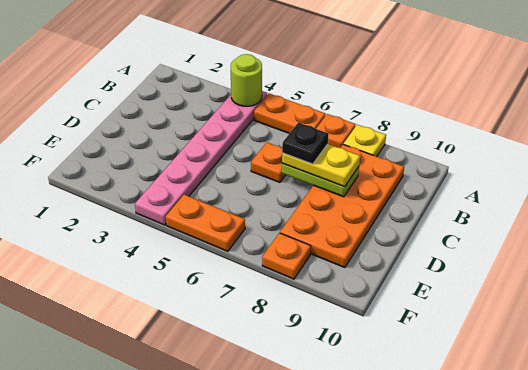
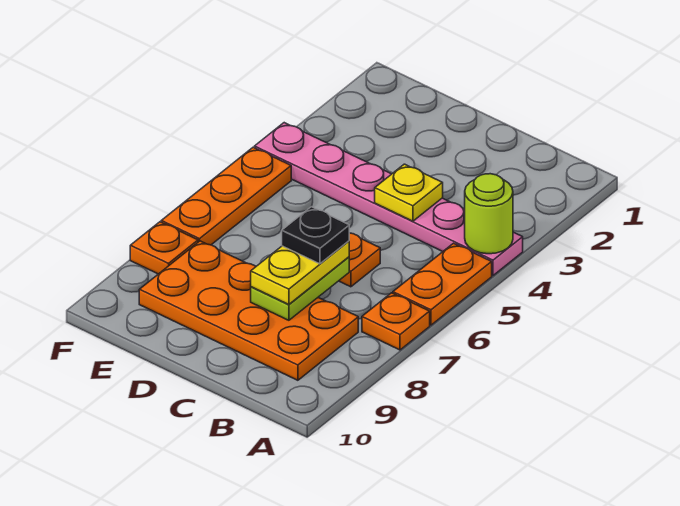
yellow plate A8 level 1 -> yellow plate C4 level 2
orange plate F5:F6 level 1 -> orange plate F5:F7 level 1

